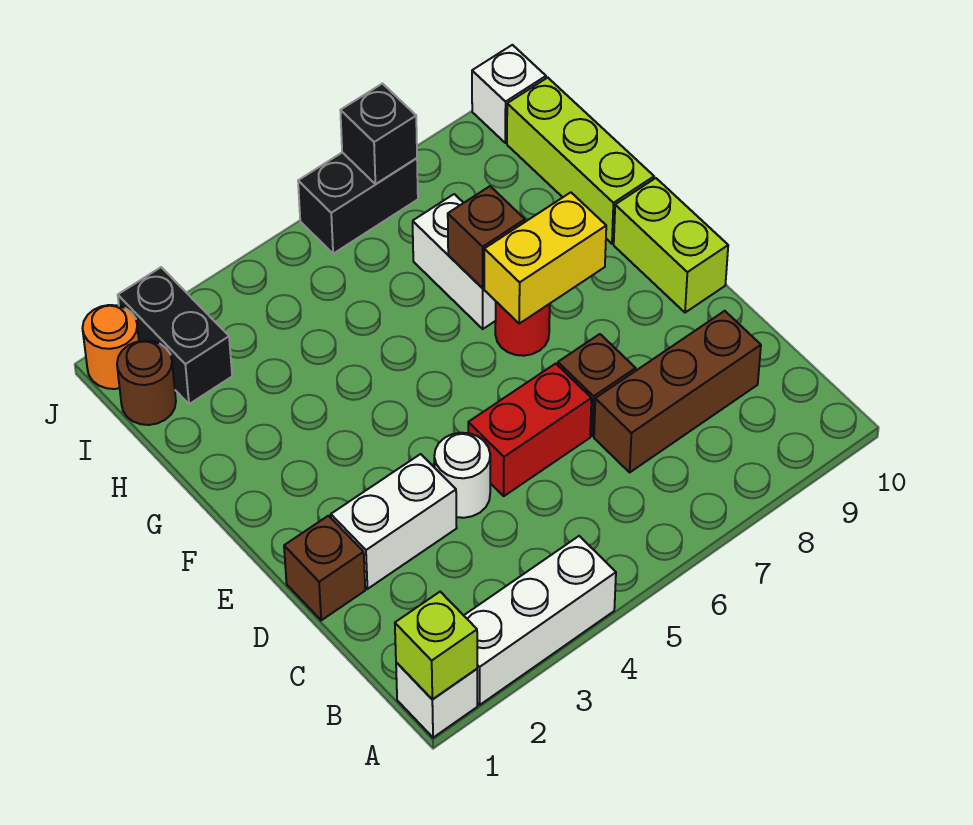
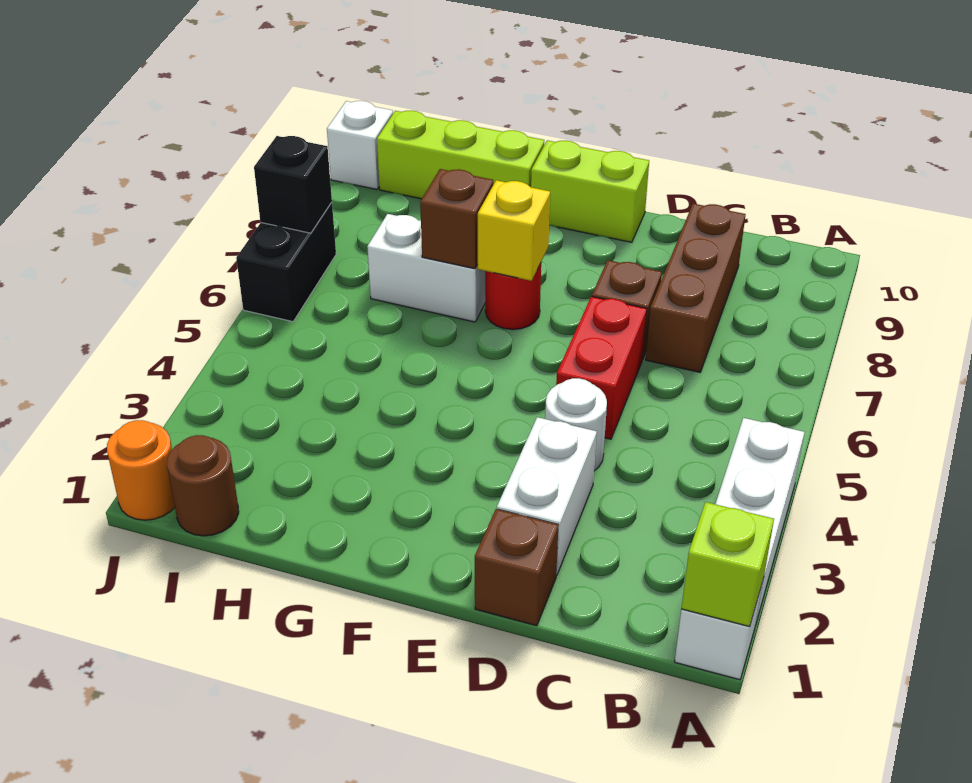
yellow brick F7:F8 level 2 -> yellow brick F7 level 2
black brick I2:J2 level 1 -> none

